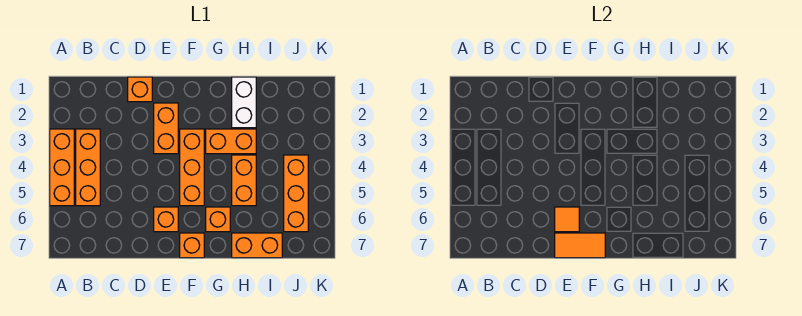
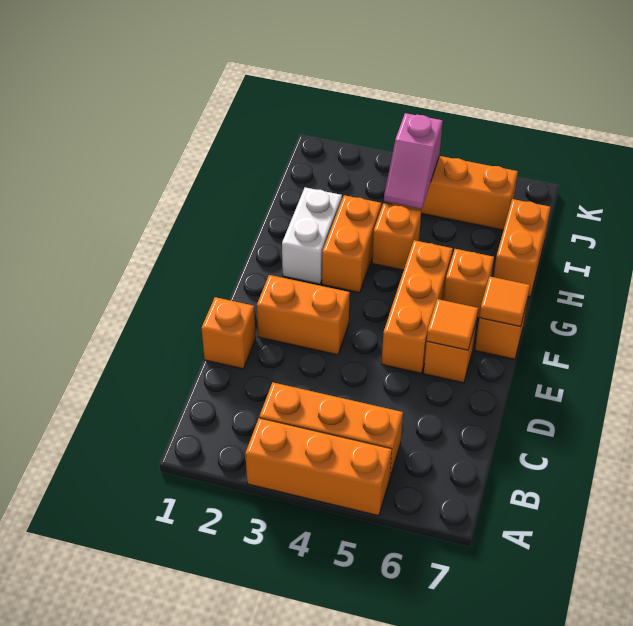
orange tile E7:F7 level 2 -> orange tile F7 level 2
orange brick F3:F5 level 1 -> orange brick E5:G5 level 1
white brick H1:H2 level 1 -> white brick G2:H2 level 1
orange brick H4:H5 level 1 -> orange brick H4 level 1
none -> pink slope I4:J4 level 2 top J

